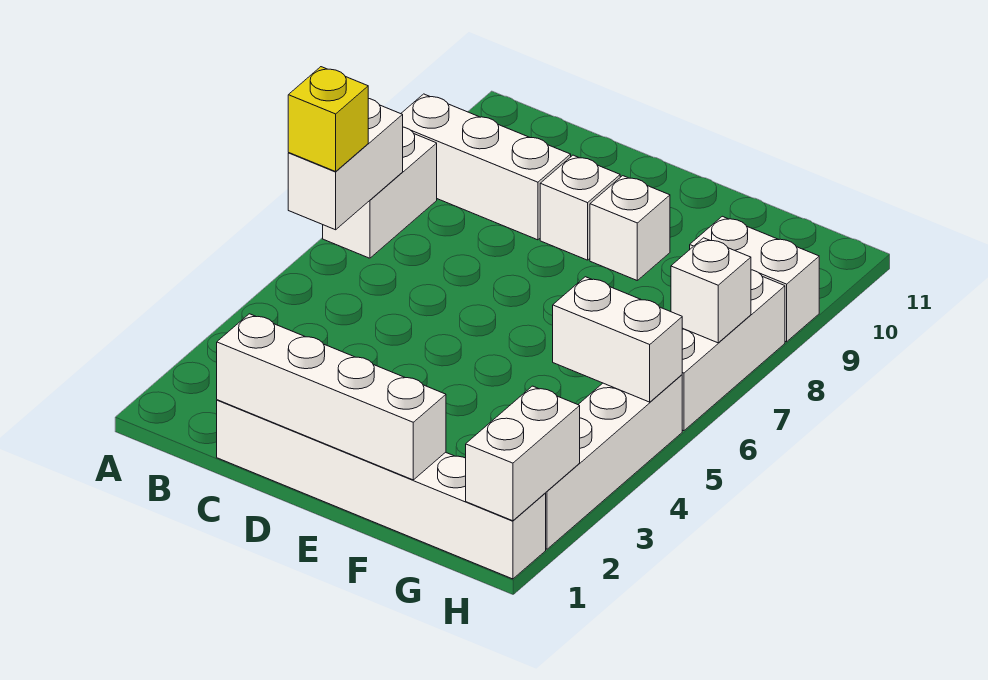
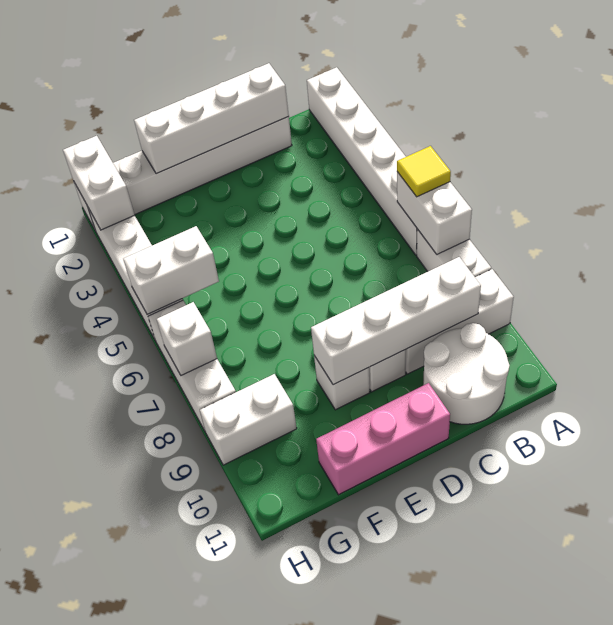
none -> white brick A1:A6 level 1
yellow brick A6 level 3 -> yellow tile A6 level 3
none -> white brick B9:E9 level 2
none -> white round brick B10:C11 level 1
none -> pink brick D11:F11 level 1

